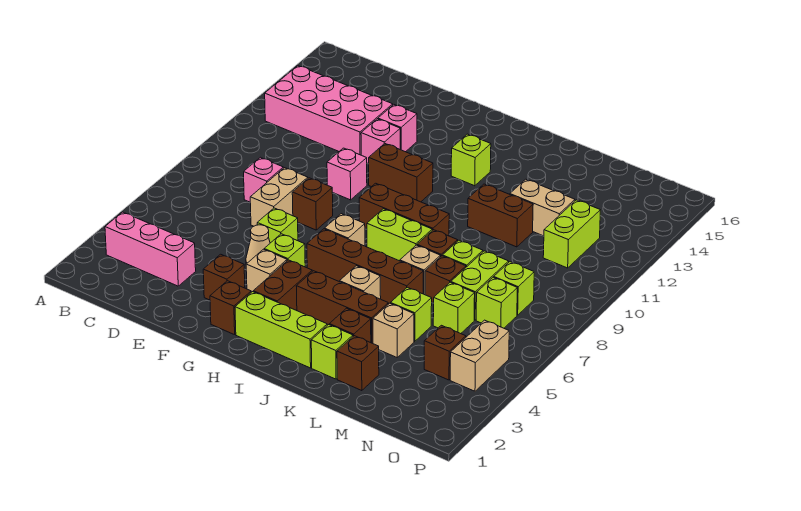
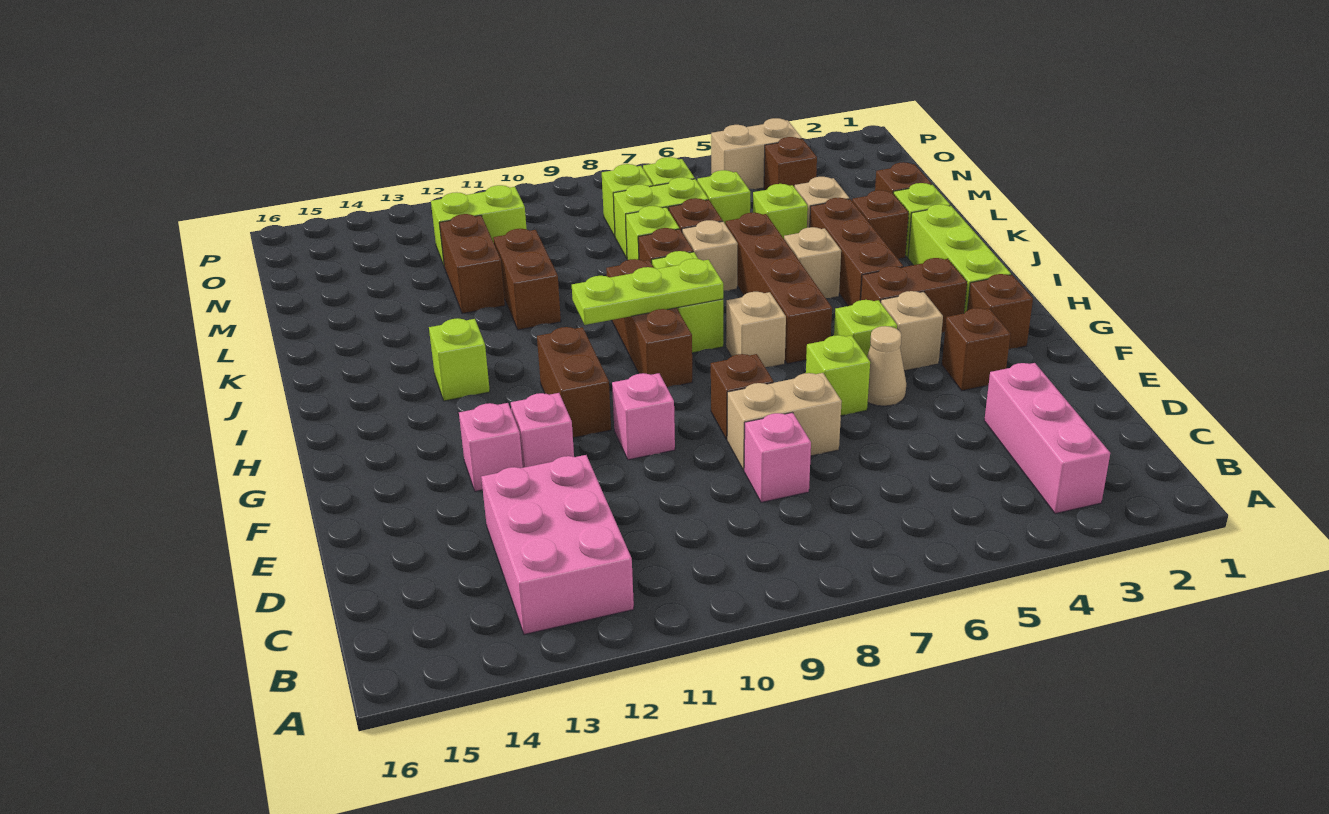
pink brick B12:E13 level 1 -> pink brick B12:D13 level 1
none -> lime plate I8:I10 level 2
tan brick L12:M12 level 1 -> brown brick L12:M12 level 1

